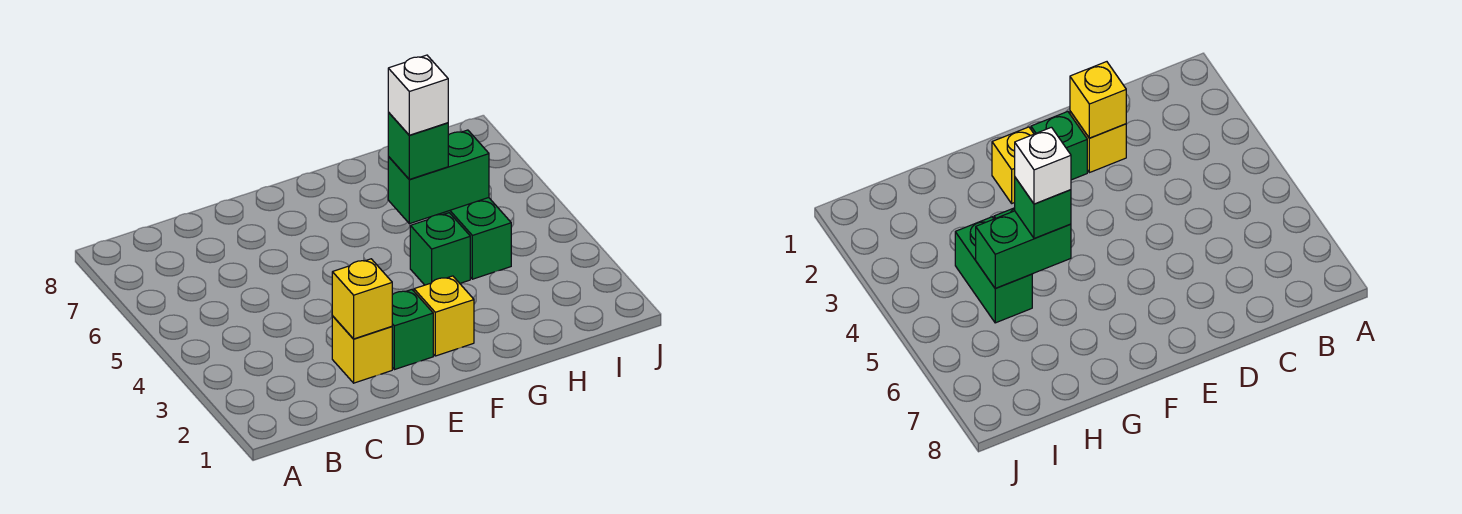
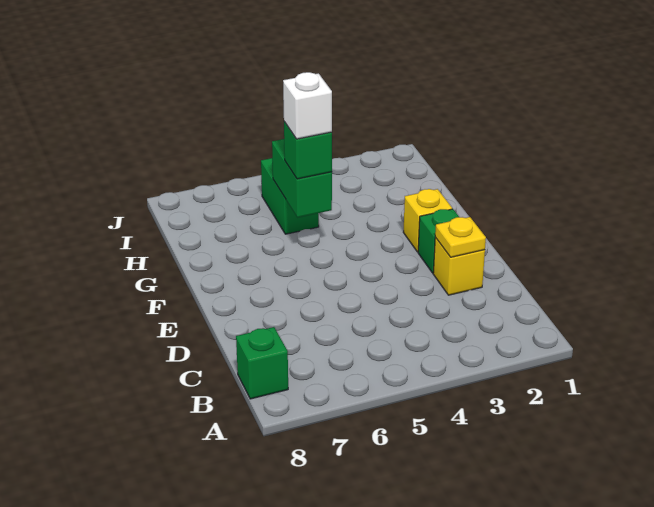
yellow brick D2 level 2 -> yellow plate D2 level 2
green brick G4 level 1 -> green brick B8 level 1
green brick H4:H5 level 1 -> green brick H5:I5 level 1

